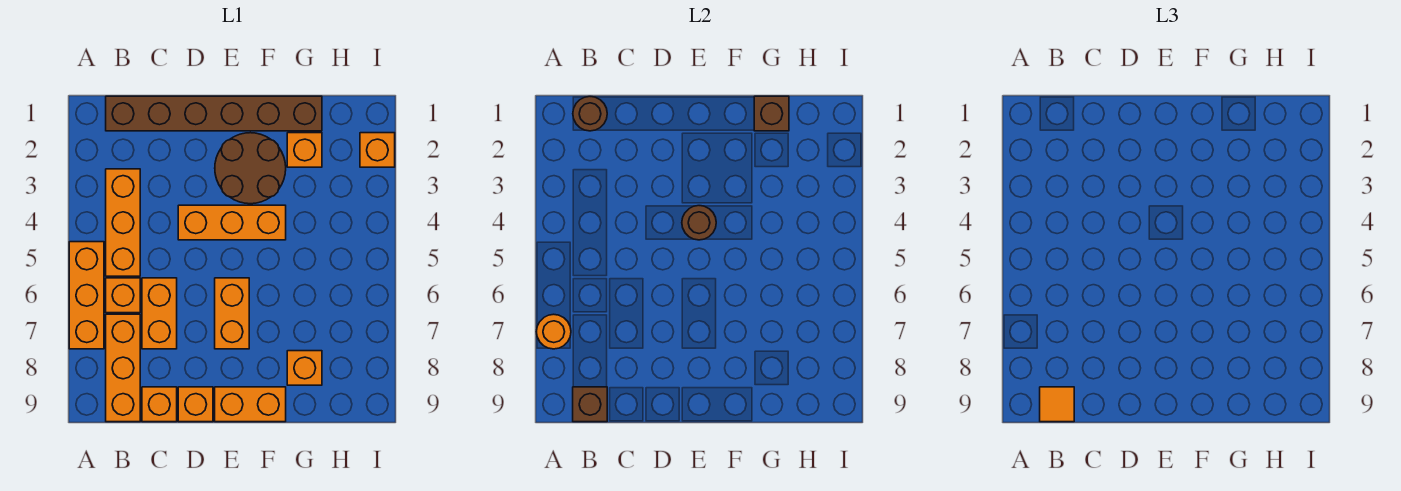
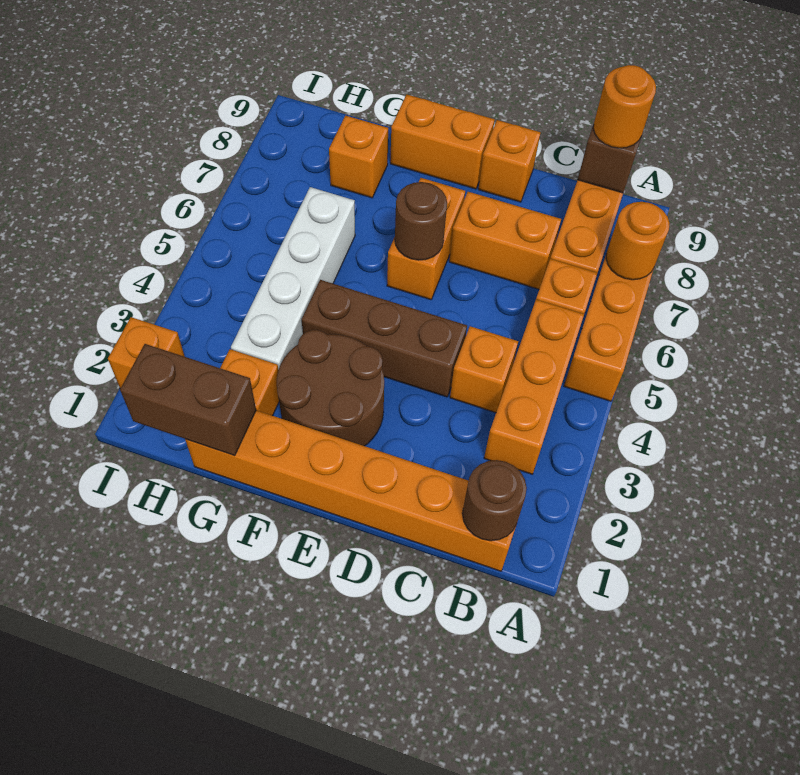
brown brick B1:G1 level 1 -> orange brick B1:G1 level 1
orange tile B9 level 3 -> orange round brick B9 level 3
orange brick C6:C7 level 1 -> orange brick C7:D7 level 1
orange brick C9 level 1 -> orange brick C4 level 1
orange brick D4:F4 level 1 -> brown brick D4:F4 level 1
brown round brick E4 level 2 -> brown round brick E6 level 2
brown brick G1 level 2 -> brown brick G1:H1 level 2
none -> white brick G3:G6 level 1

